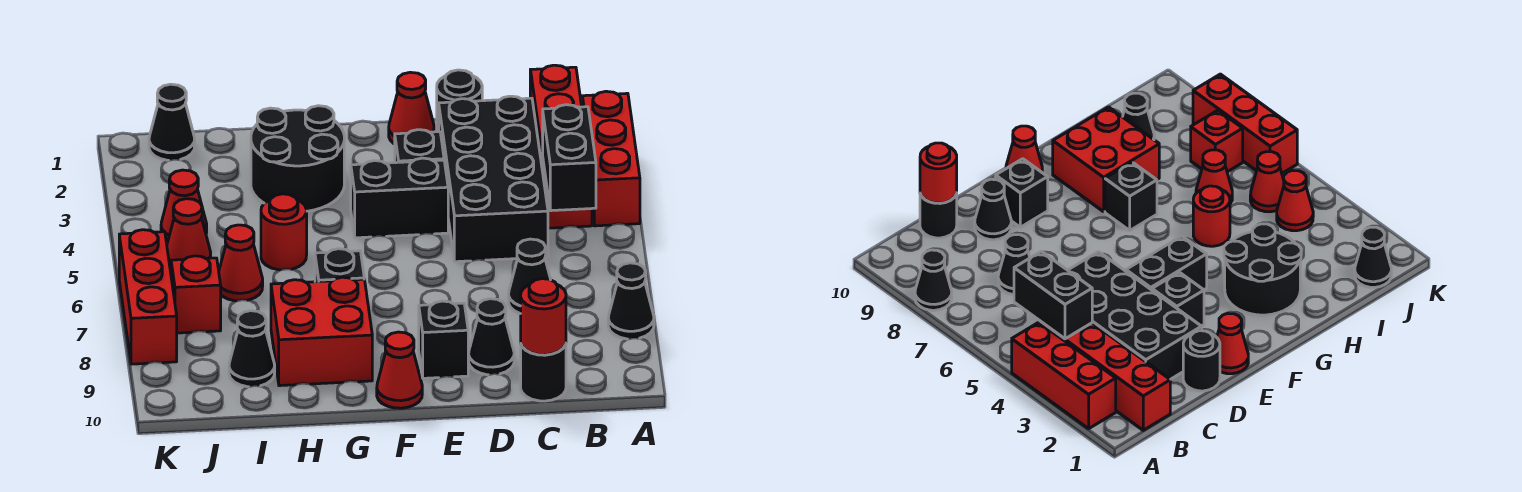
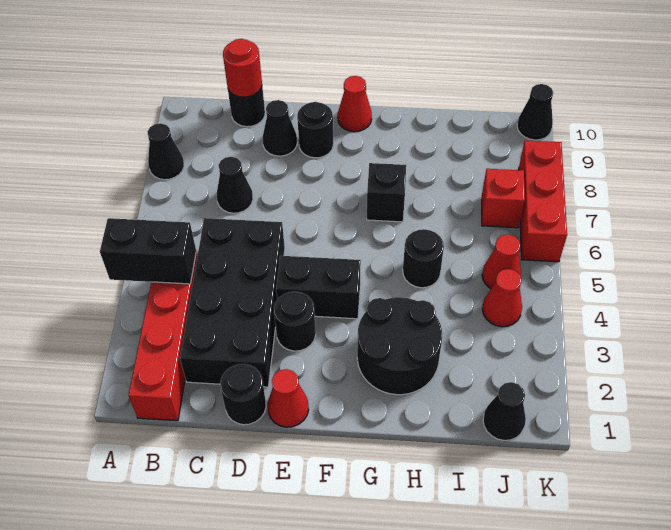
red brick A2:A4 level 1 -> none
black brick B4:B5 level 2 -> black brick A4:B4 level 2
black brick E3 level 1 -> black round brick E3 level 1
black brick E9 level 1 -> black round brick E9 level 1
red brick G8:H9 level 1 -> none
red round brick H5 level 1 -> black round brick H5 level 1
red cone I6 level 1 -> none
black cone I9 level 1 -> black cone K10 level 1

